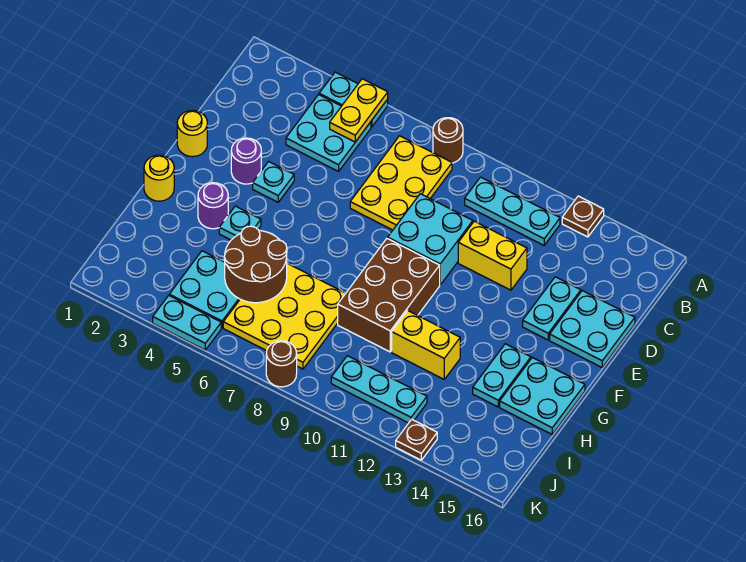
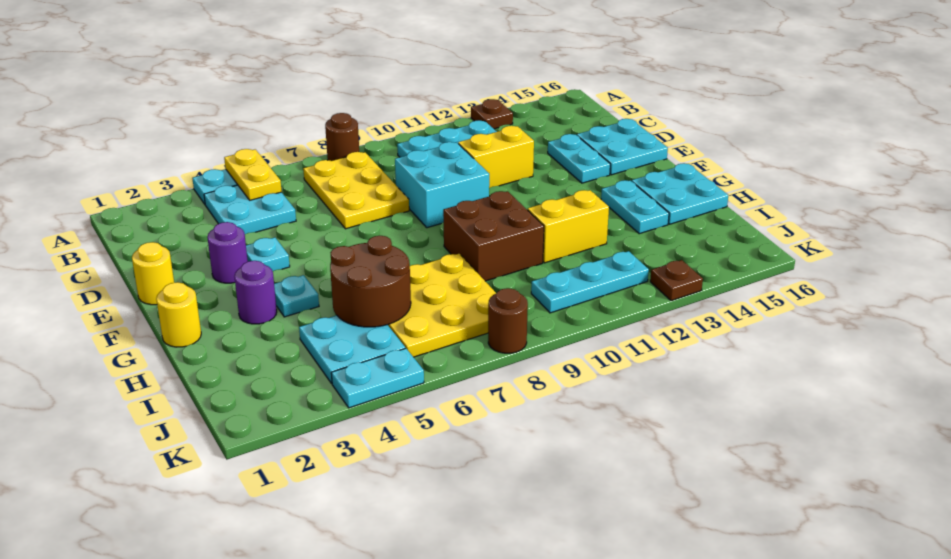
brown brick F9:H10 level 1 -> brown brick G9:H10 level 1

